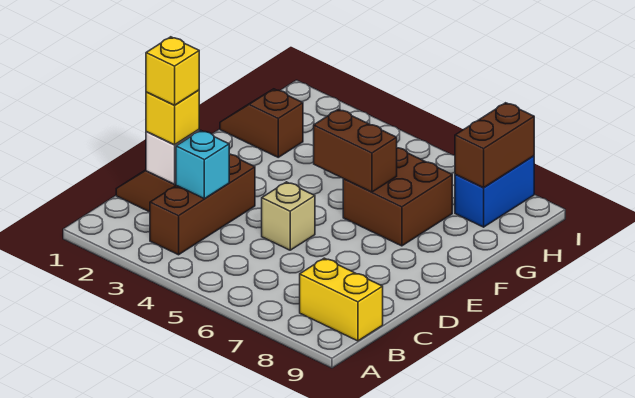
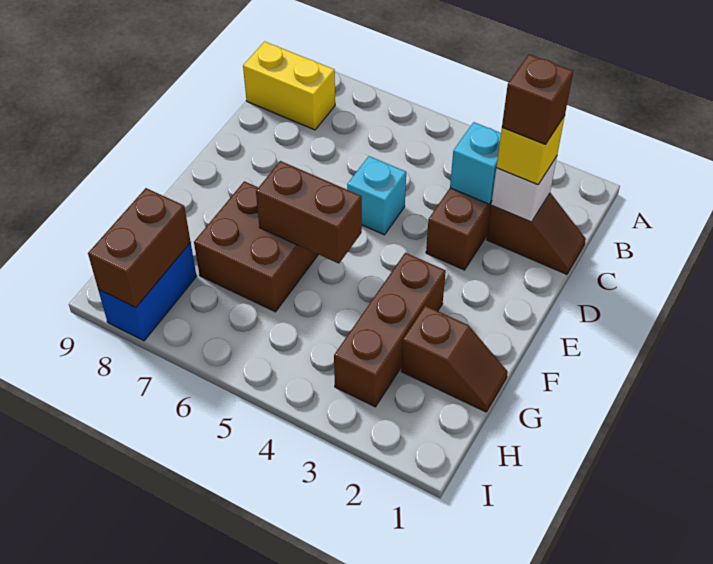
yellow brick C2 level 4 -> brown brick C2 level 4
tan brick D5 level 1 -> cyan brick D5 level 1
none -> brown brick F3:H3 level 1

